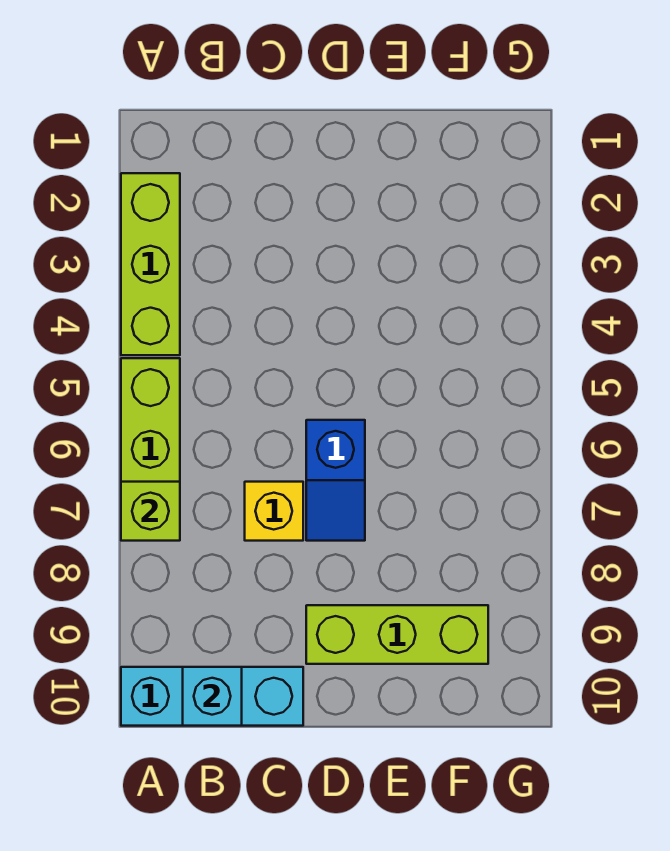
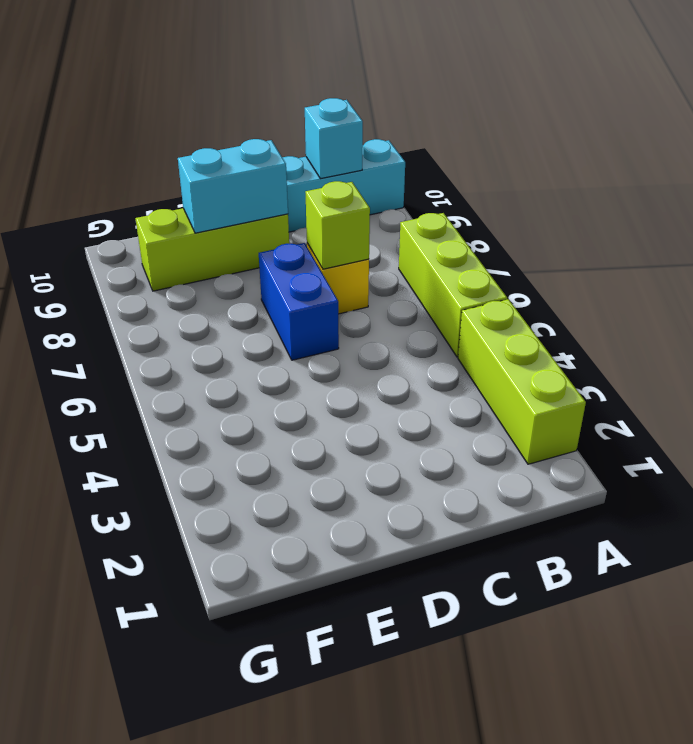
lime brick A7 level 2 -> lime brick C7 level 2
blue slope D6:D7 level 1 top 6 -> blue brick D6:D7 level 1
none -> cyan brick D9:E9 level 2

